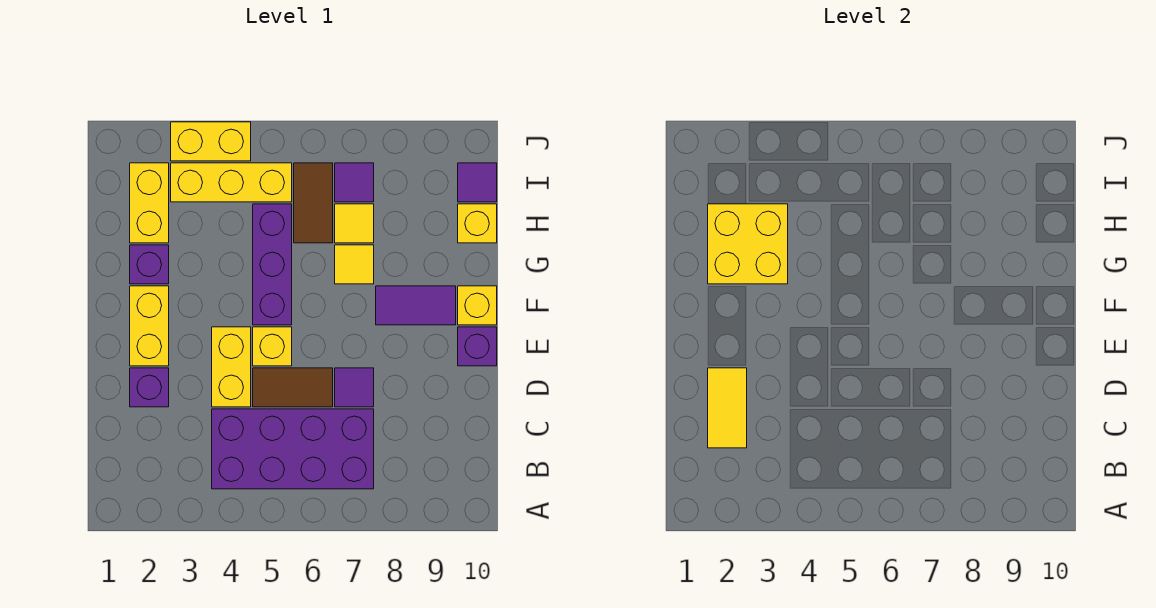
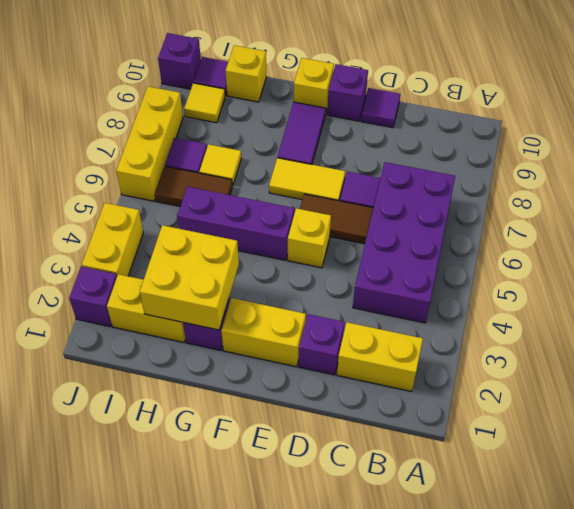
yellow tile C2:D2 level 2 -> yellow tile E7:F7 level 1
yellow brick D4:E4 level 1 -> yellow brick B2:C2 level 1
brown tile D5:D6 level 1 -> brown tile D6:E6 level 1
none -> purple tile D10 level 1
yellow tile G7 level 1 -> yellow tile I9 level 1
yellow brick I3:I5 level 1 -> yellow brick J6:J8 level 1
none -> purple brick J2 level 1
none -> purple brick J10 level 1

